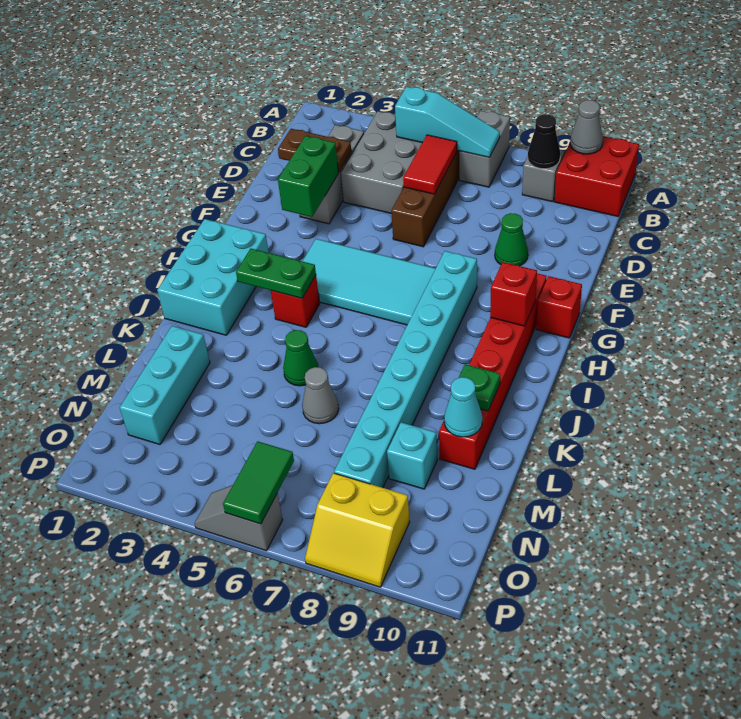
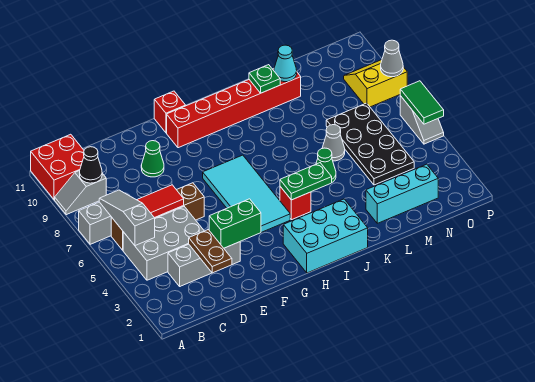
grey cone A10 level 2 -> grey cone P8 level 2
cyan slope B5:B7 level 2 top 5 -> grey slope B5:B7 level 2 top 5
cyan brick G8:N8 level 1 -> none
red brick H10 level 2 -> none
green plate I3:I4 level 2 -> green plate I4:J4 level 2
none -> black plate M4:N7 level 1
cyan brick M9 level 1 -> none
green tile O6:P6 level 2 -> green tile P5:P6 level 2
yellow slope O8:P9 level 1 top O -> yellow slope O8:P9 level 1 top 8

